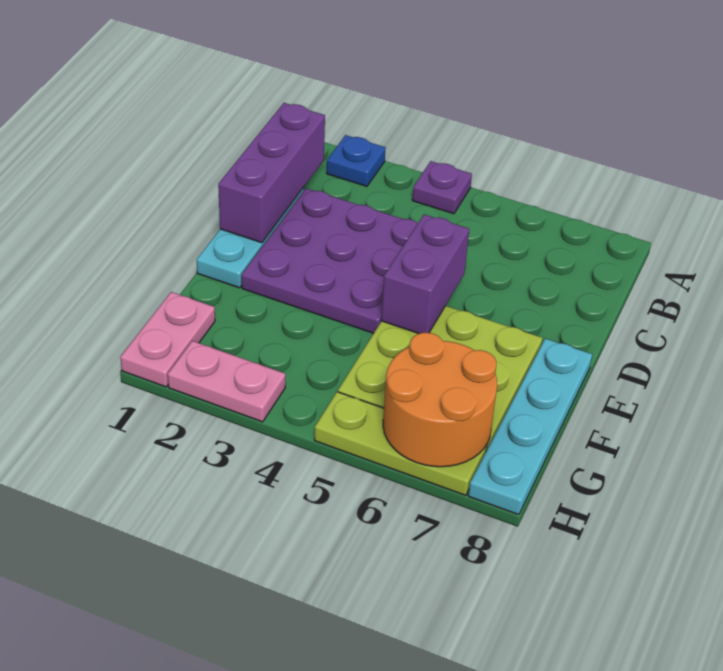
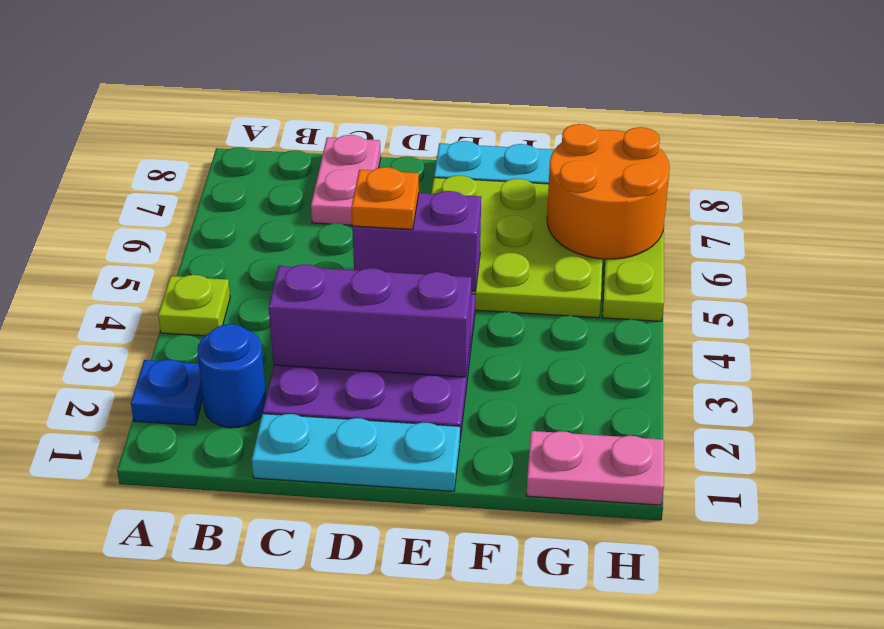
purple plate A4 level 1 -> lime plate A4 level 1
purple brick B1:D1 level 2 -> purple brick C3:E3 level 2
none -> blue round brick B2 level 1
none -> orange plate D5 level 3
pink plate H2:H3 level 1 -> pink plate C7:C8 level 1

